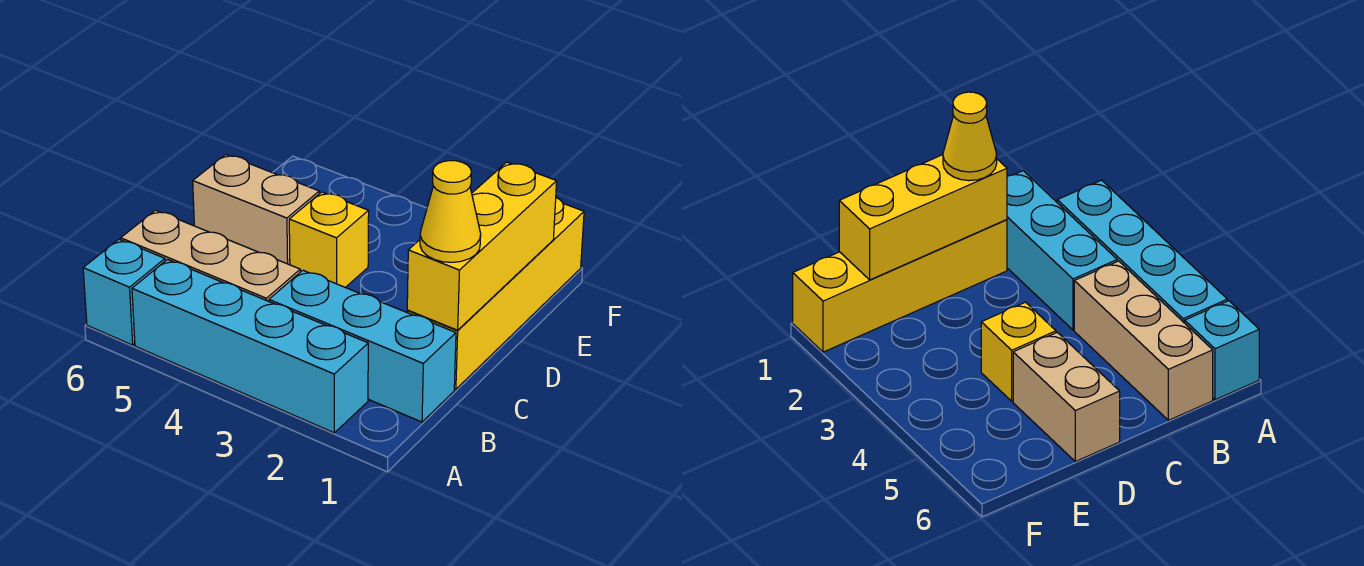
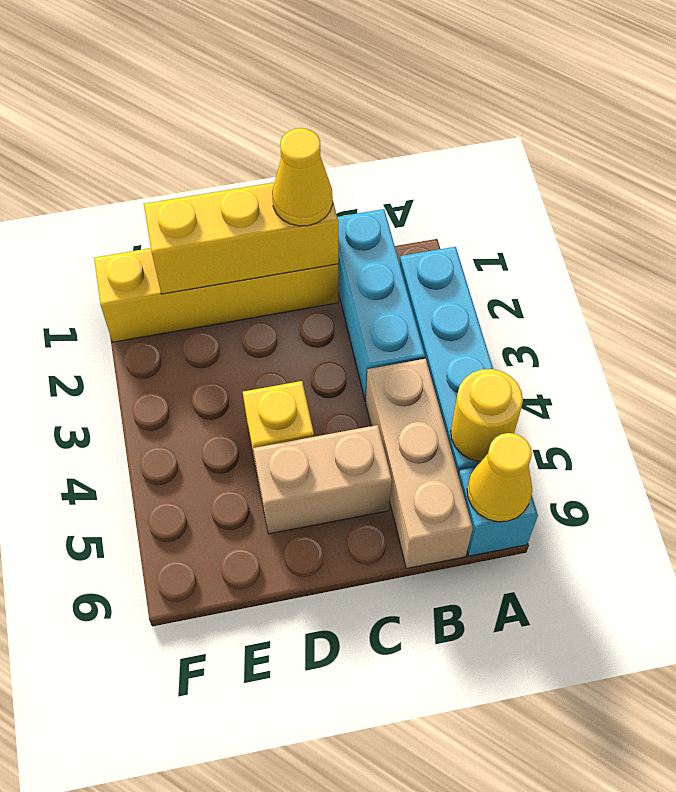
none -> yellow round brick A5 level 2
none -> yellow cone A6 level 2
tan brick D5:D6 level 1 -> tan brick C5:D5 level 1

